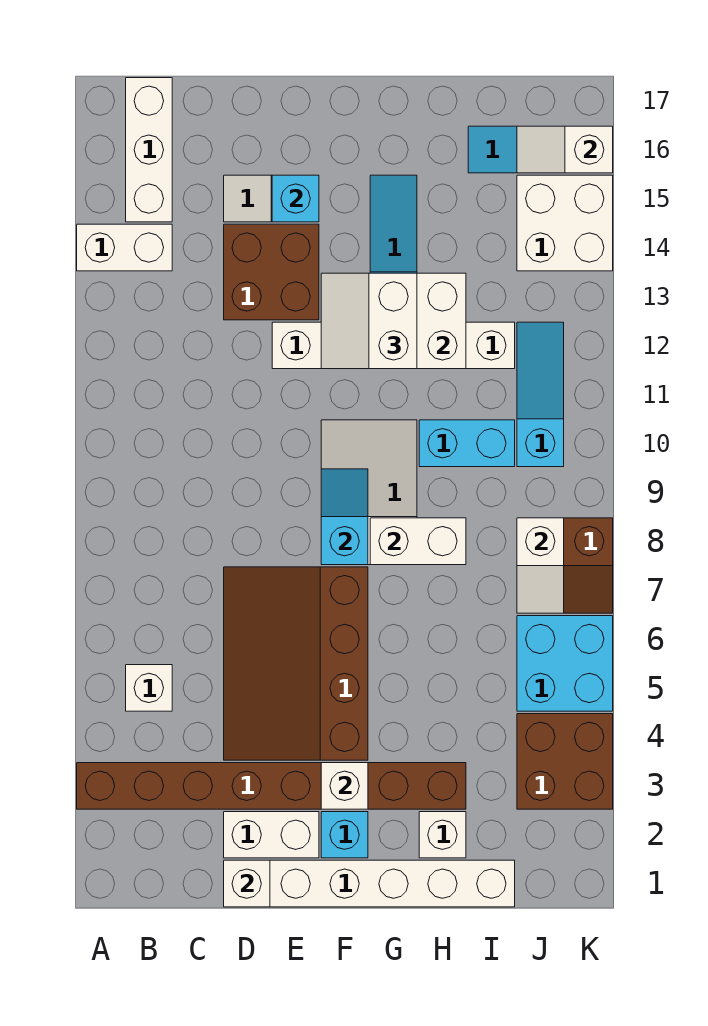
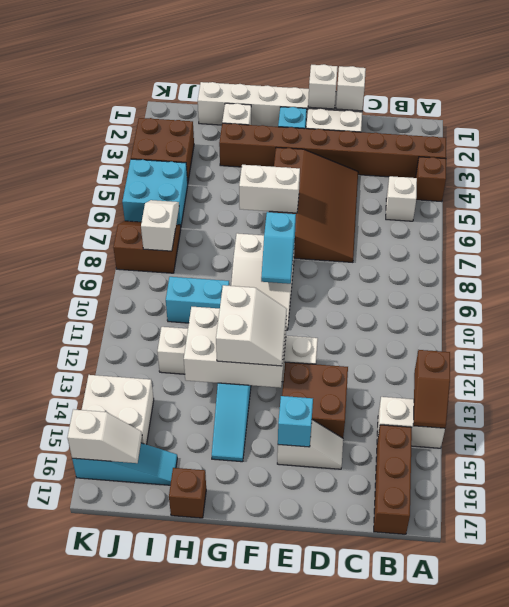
none -> brown brick A4 level 1
none -> brown slope A13:A14 level 2 top 13
white brick B15:B17 level 1 -> brown brick B15:B17 level 1
white brick F3 level 2 -> white brick E1 level 2
white brick G8:H8 level 2 -> white brick F6:G6 level 2
none -> brown brick H17 level 1
cyan slope J10:J12 level 1 top 10 -> none

